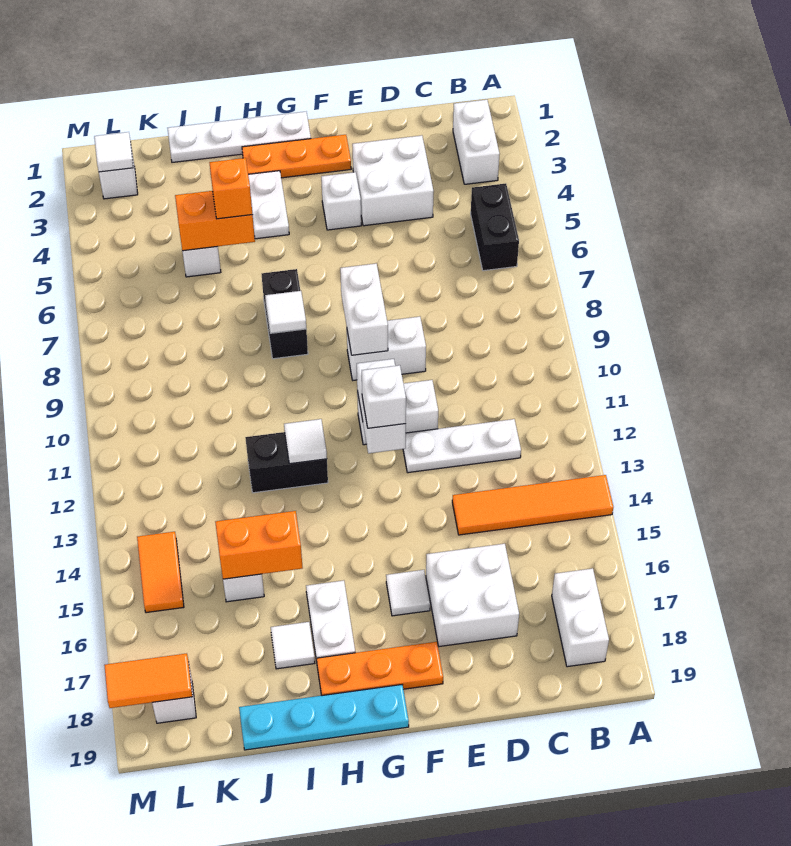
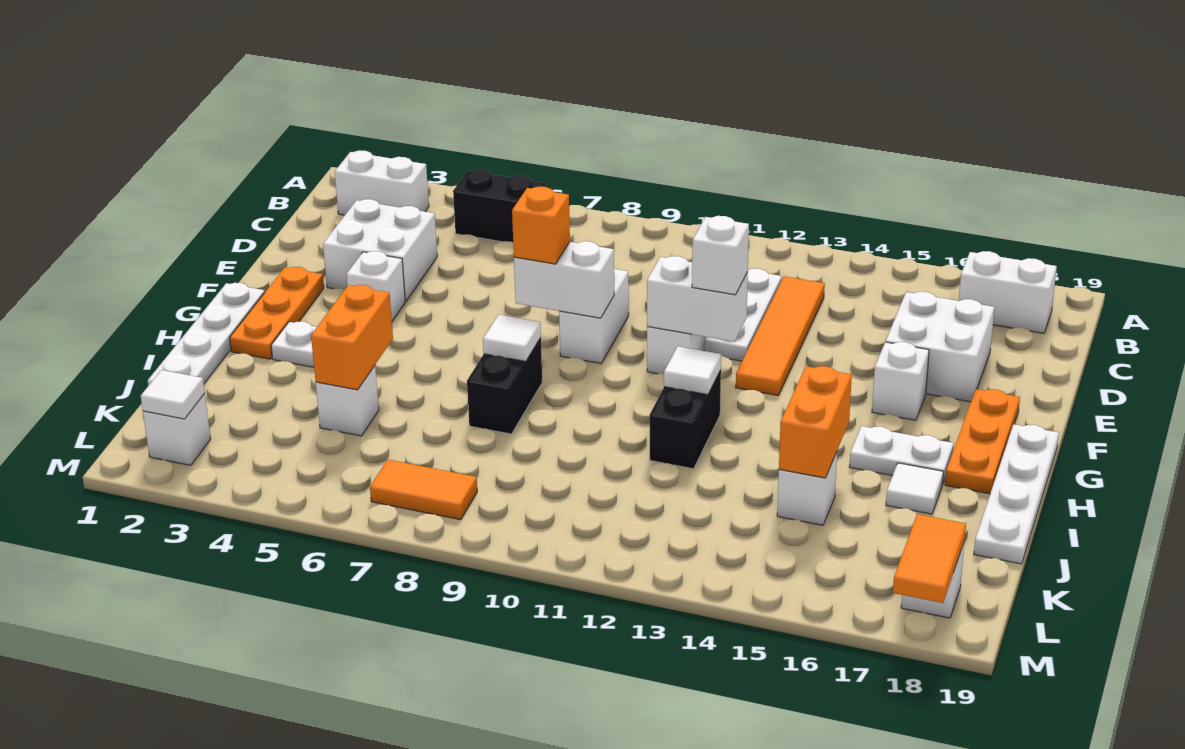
orange tile A14:D14 level 1 -> orange tile C13:F13 level 1
white tile F16 level 1 -> white brick F16 level 1
cyan plate G19:J19 level 1 -> white plate G19:J19 level 1
black brick H7:H8 level 1 -> black brick H8:I8 level 1
orange brick I5 level 3 -> orange brick F8 level 3
orange tile L14:L15 level 1 -> orange tile L7:L8 level 1

